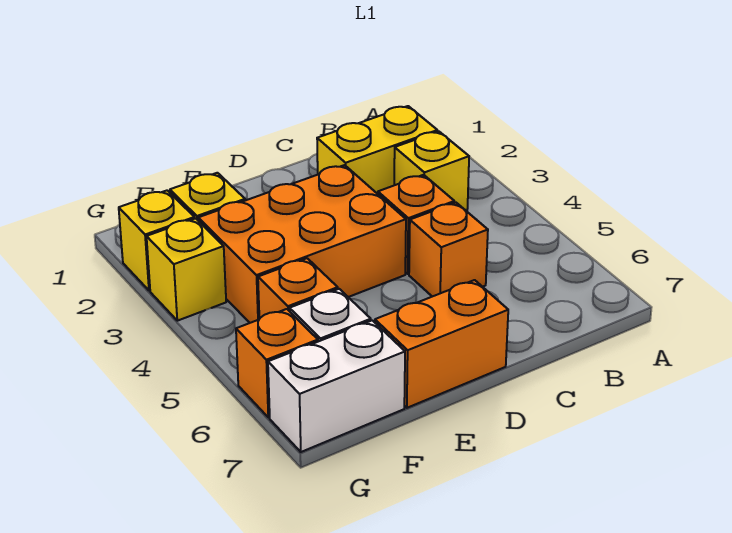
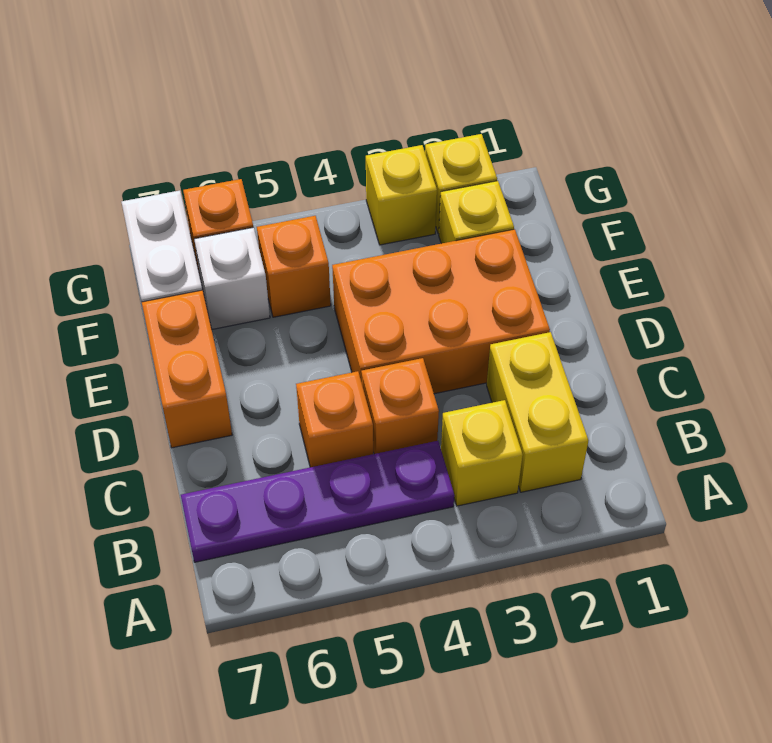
none -> purple plate B4:B7 level 1
orange brick D3:F4 level 1 -> orange brick D2:E4 level 1

